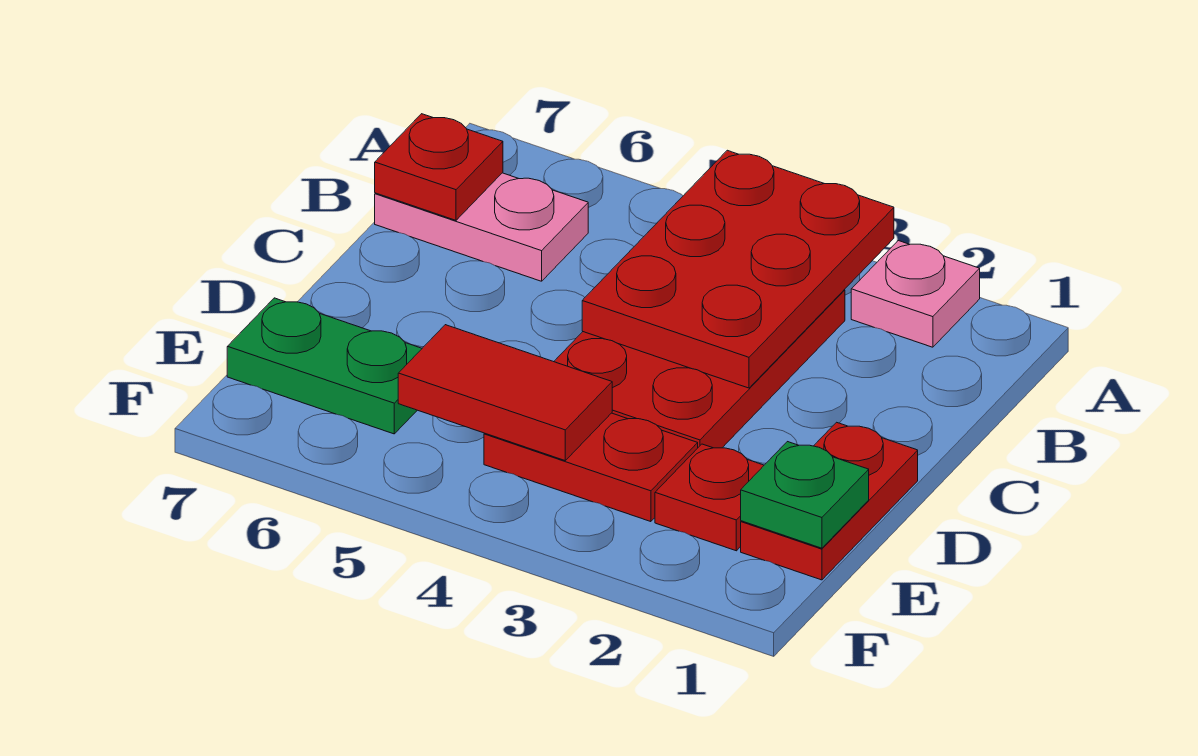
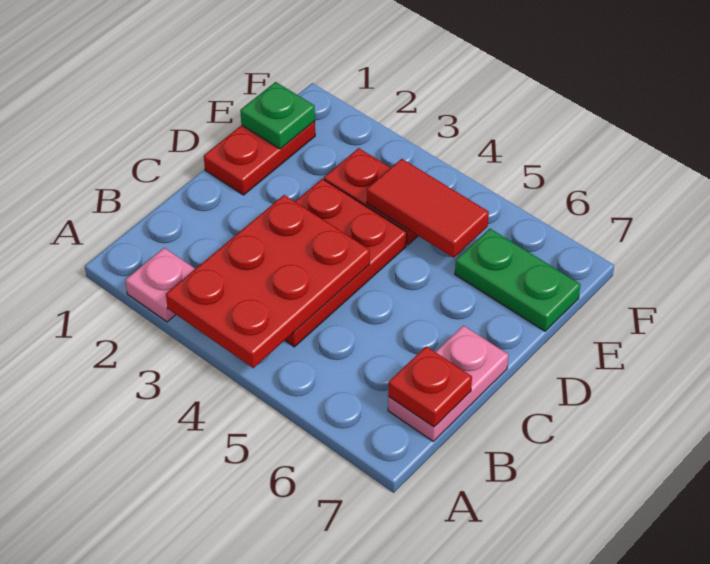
pink plate B6:B7 level 1 -> pink plate B7:C7 level 1
red plate E2 level 1 -> none

